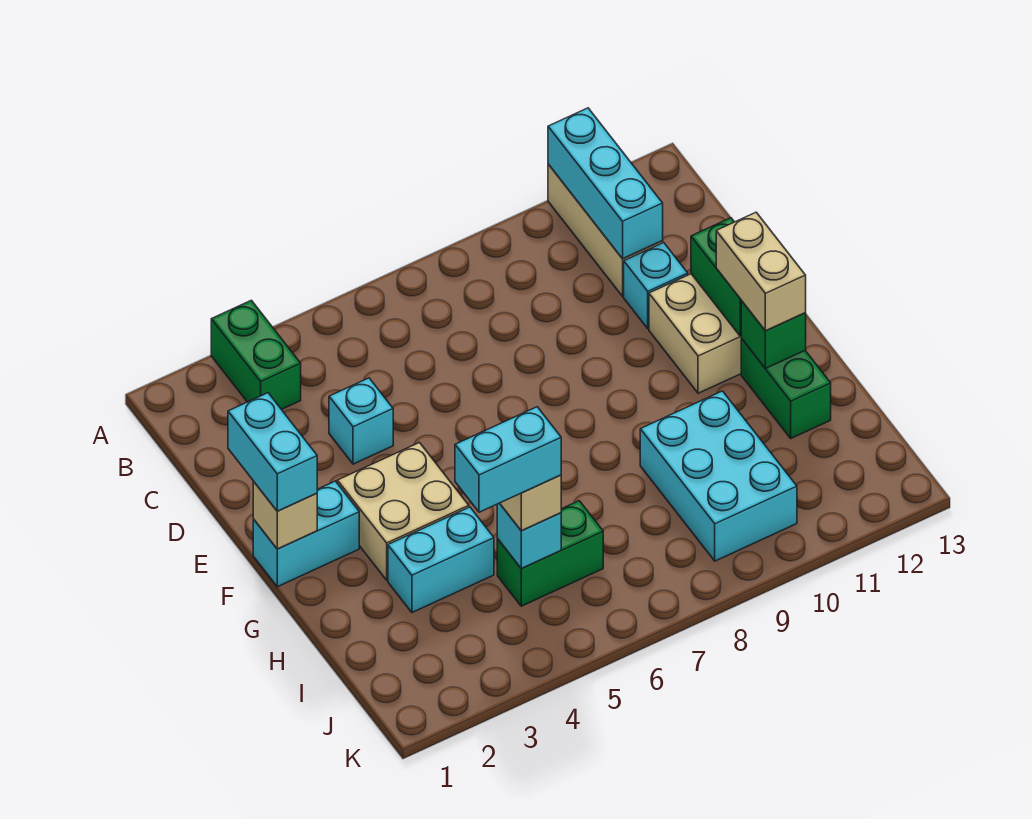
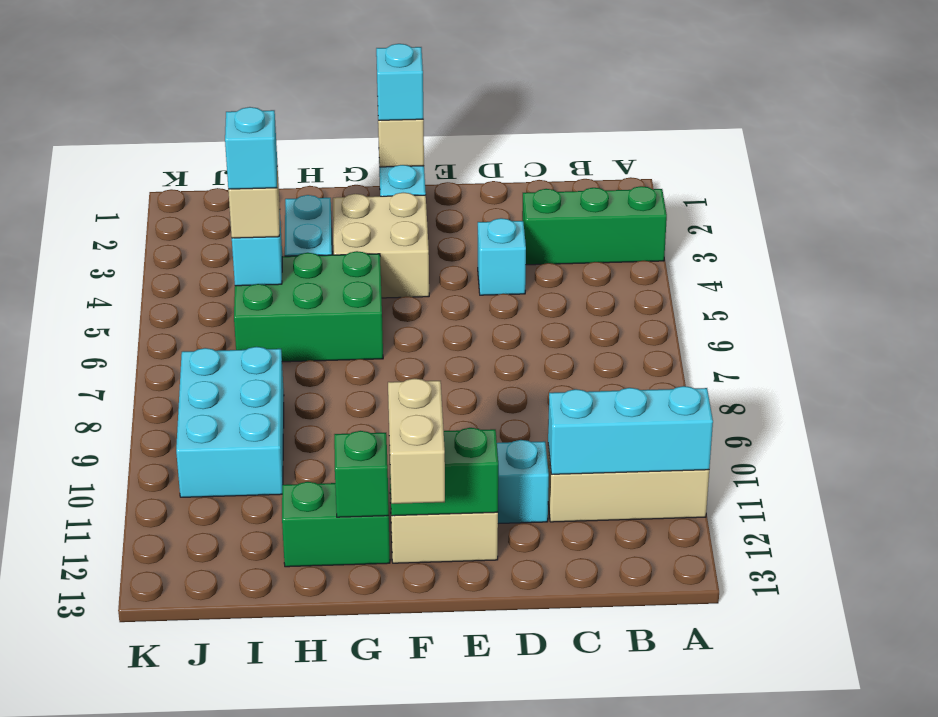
green brick A3:B3 level 1 -> green brick A3:C3 level 1
cyan brick E1:F1 level 3 -> cyan brick F1 level 3
tan brick F12:G12 level 3 -> tan brick F12:F13 level 3
cyan brick H9:J10 level 1 -> cyan brick I8:J10 level 1
cyan brick I4:I5 level 4 -> cyan brick I5 level 4
green brick I5:I6 level 1 -> green brick G5:I6 level 1

